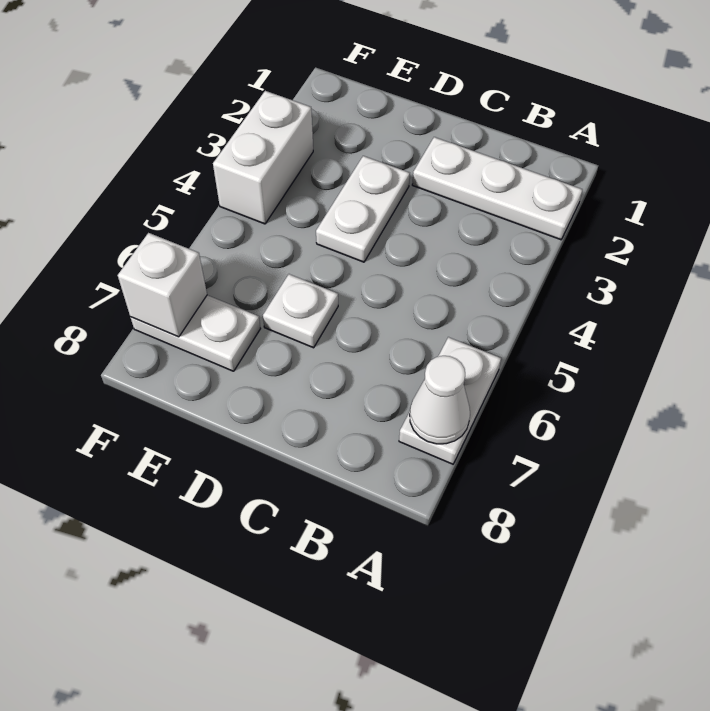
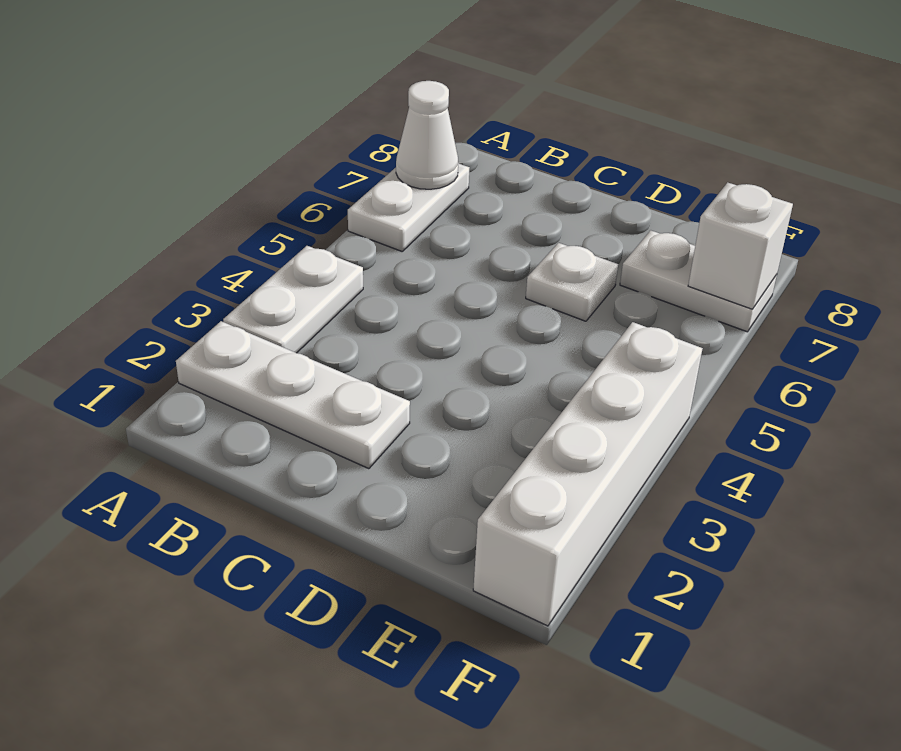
white plate D3:D4 level 1 -> white plate A3:A4 level 1
white brick F3:F4 level 1 -> white brick F1:F4 level 1

